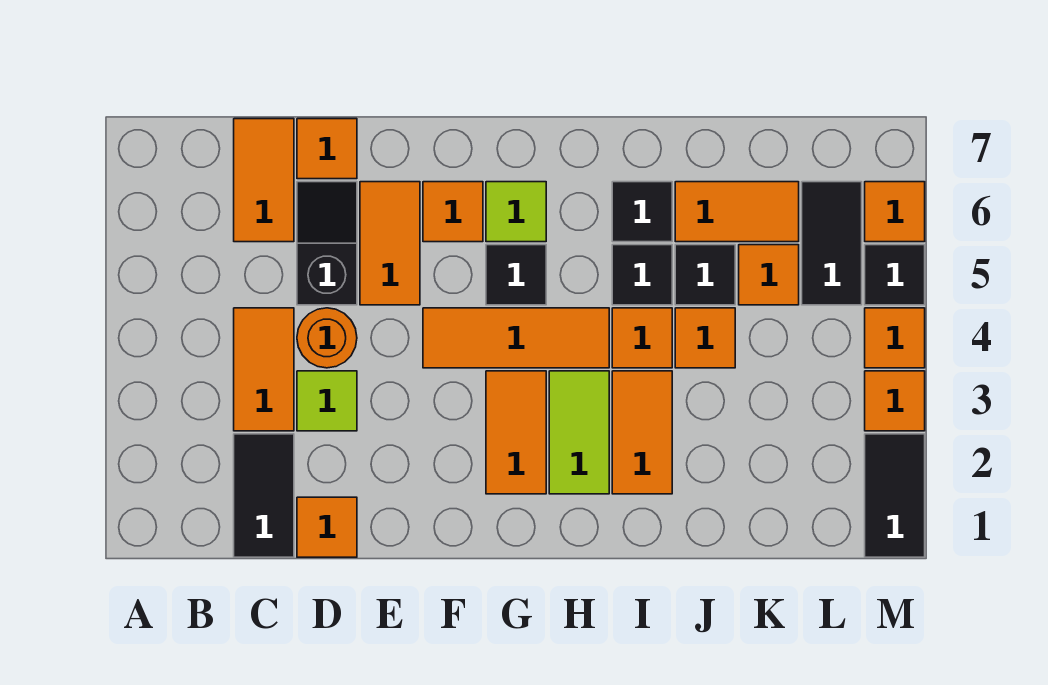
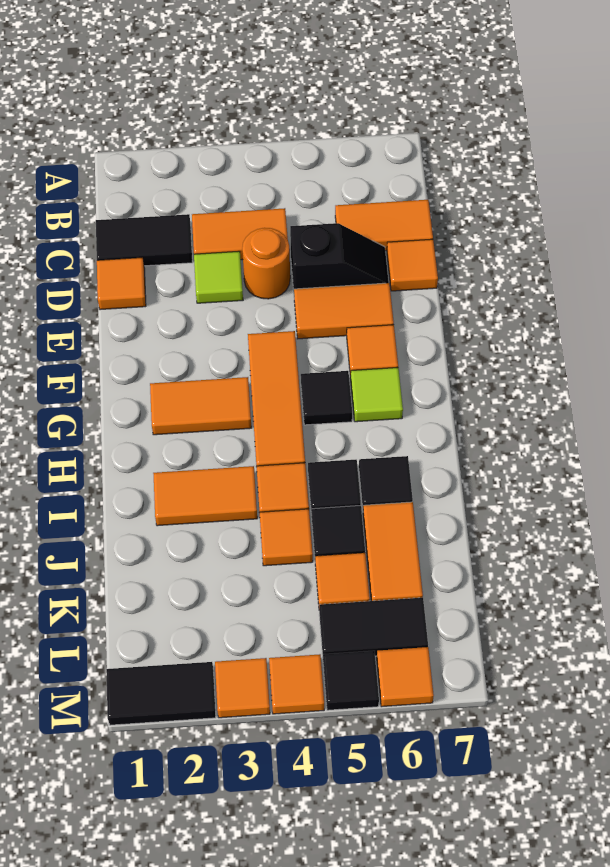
lime tile H2:H3 level 1 -> none

